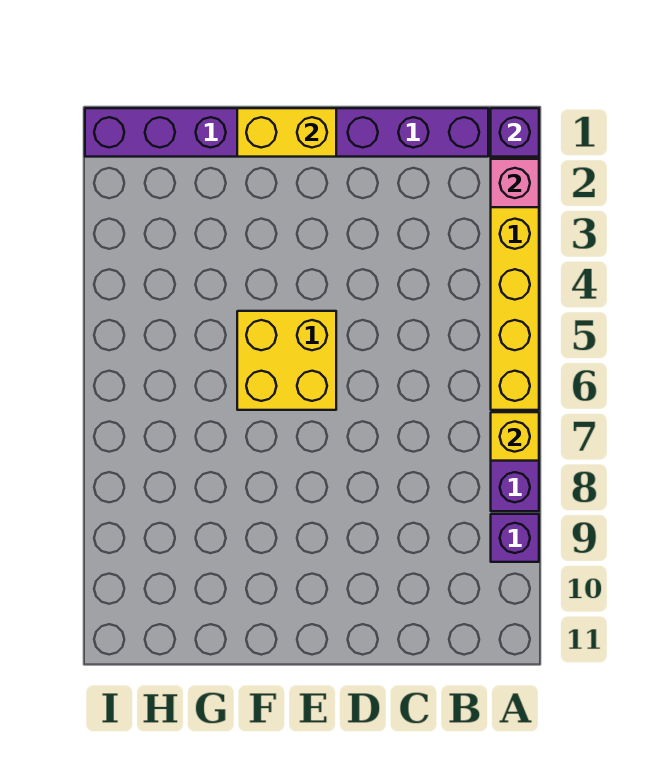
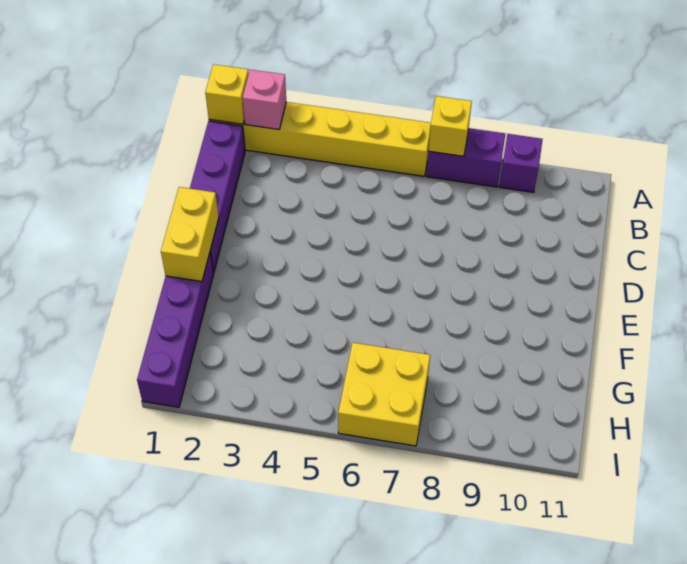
purple brick A1 level 2 -> yellow brick A1 level 2
yellow brick E5:F6 level 1 -> yellow brick H6:I7 level 1

